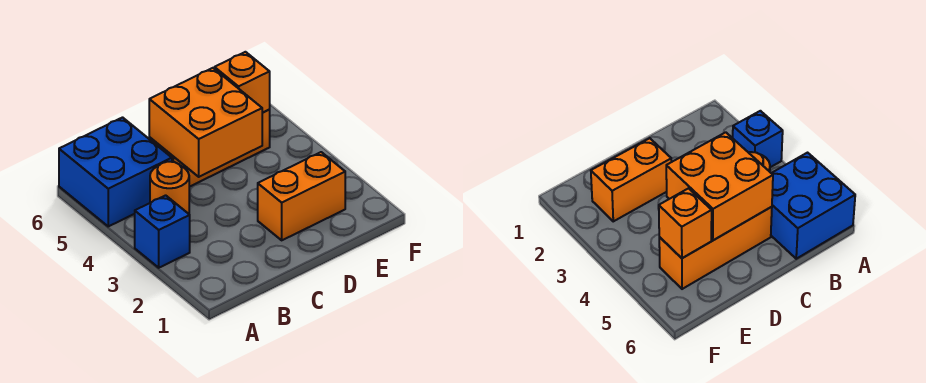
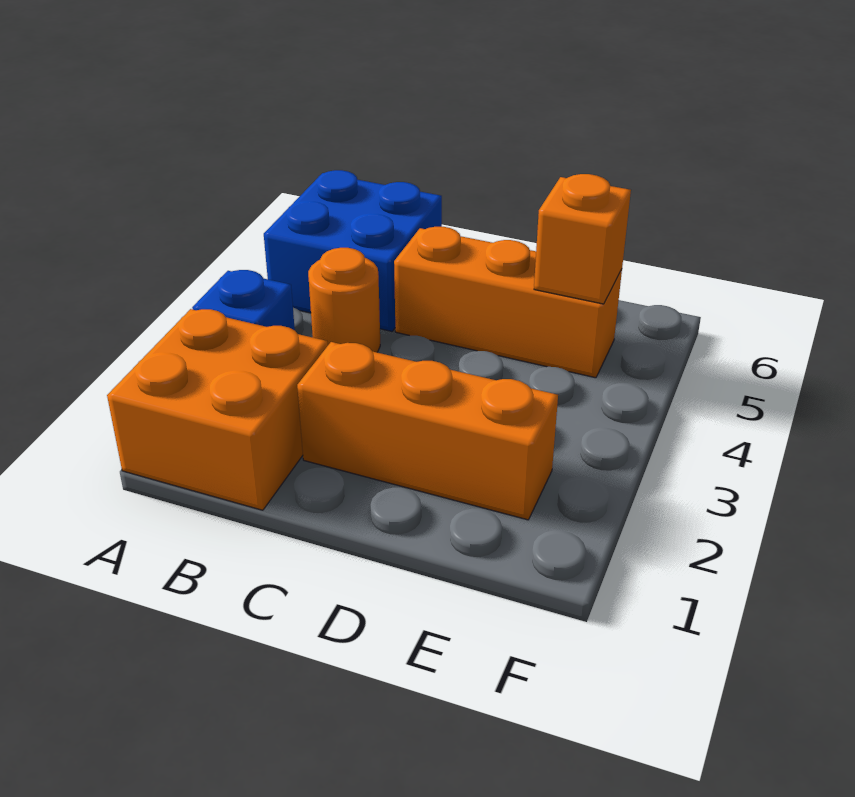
orange brick C4:D5 level 2 -> orange brick A1:B2 level 1
orange brick D2:E2 level 1 -> orange brick C2:E2 level 1

